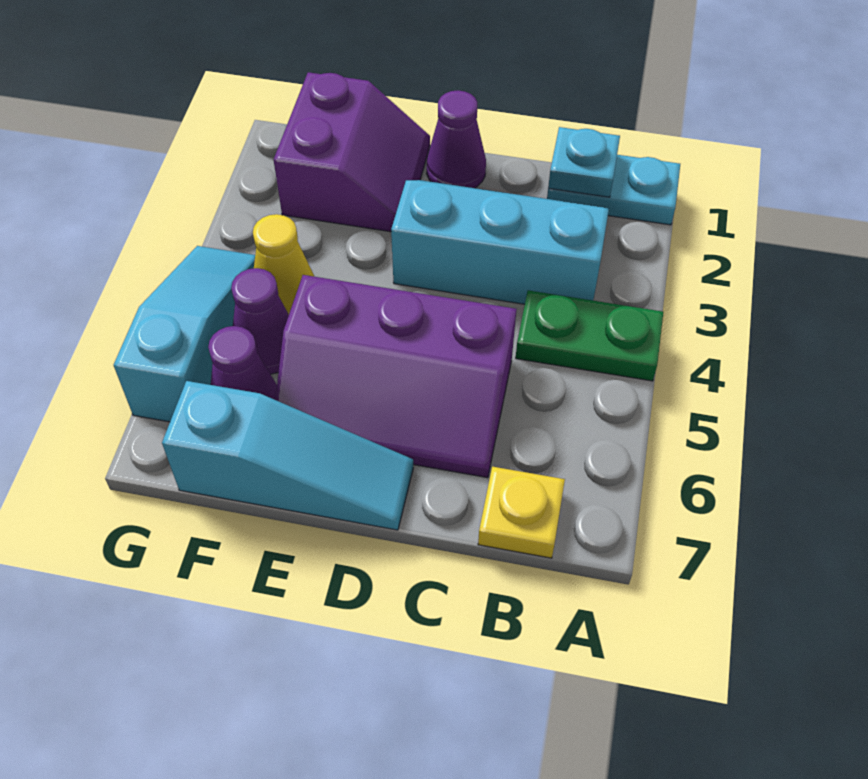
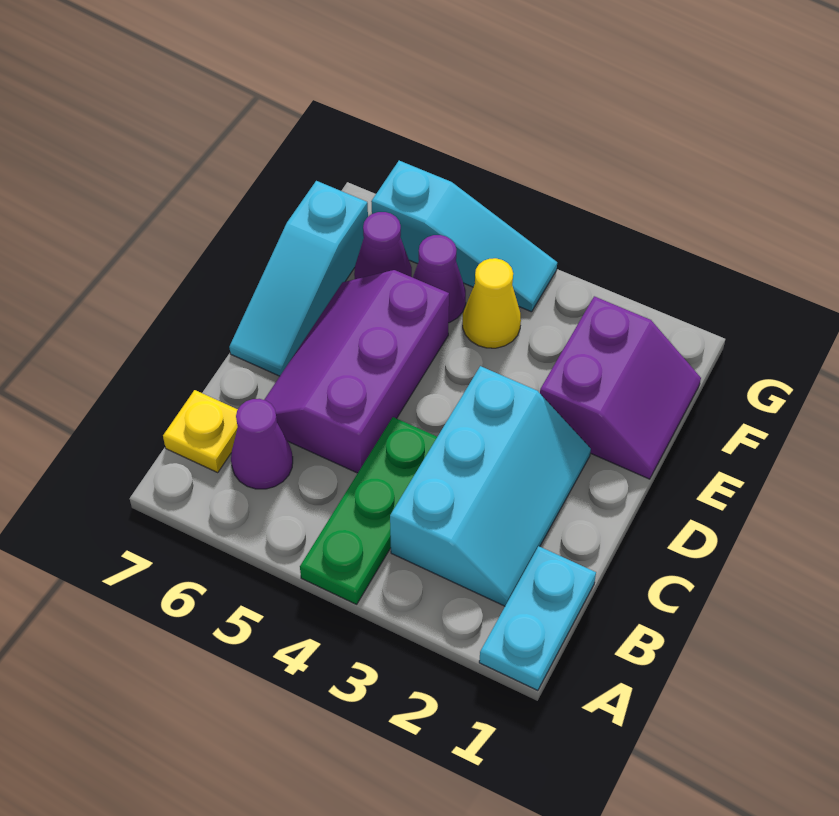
green plate A4:B4 level 1 -> green plate A4:C4 level 1
cyan plate B1 level 2 -> none
purple cone D1 level 1 -> purple cone B6 level 1
purple slope E1:F2 level 1 top F -> purple slope E1:F2 level 1 top 2

